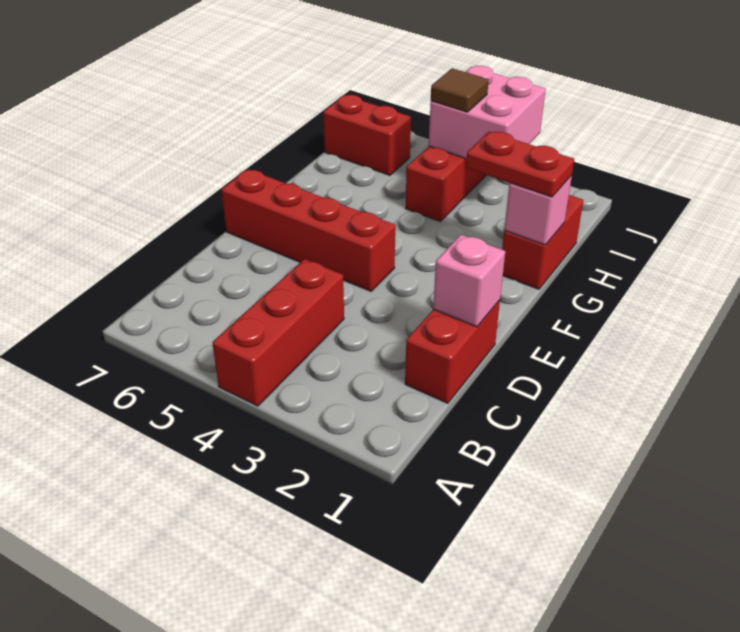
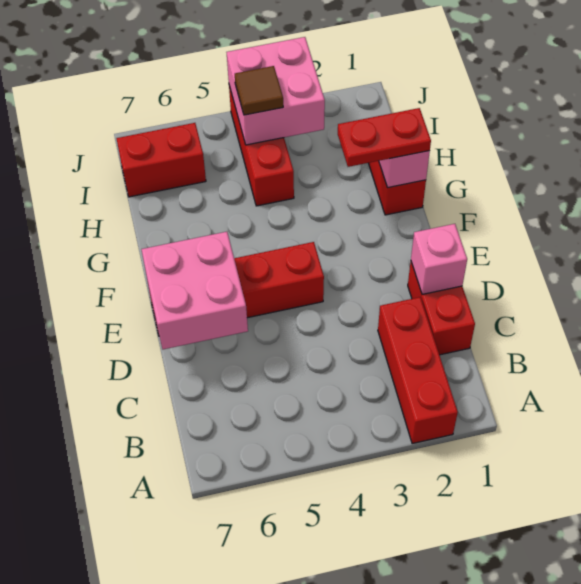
red brick A4:C4 level 1 -> red brick A2:C2 level 1
none -> pink brick D6:E7 level 2

